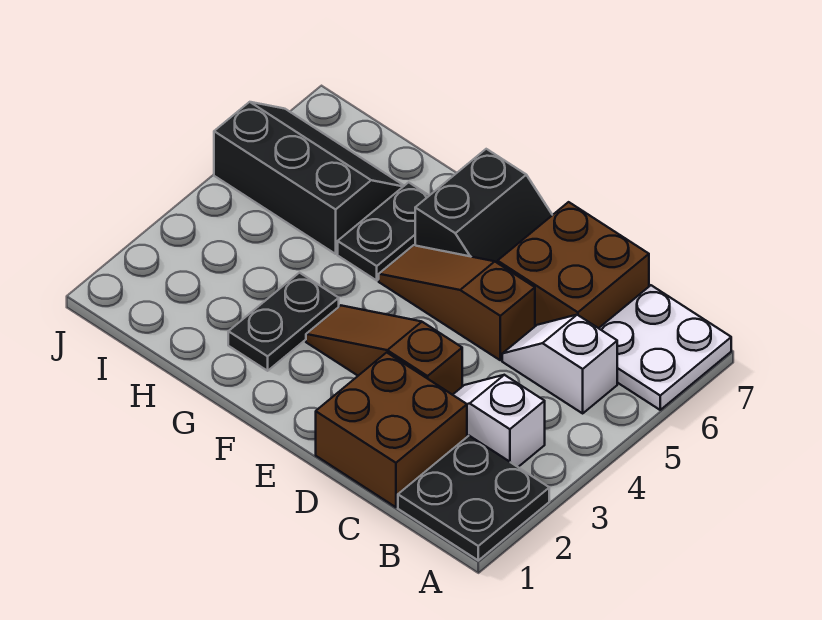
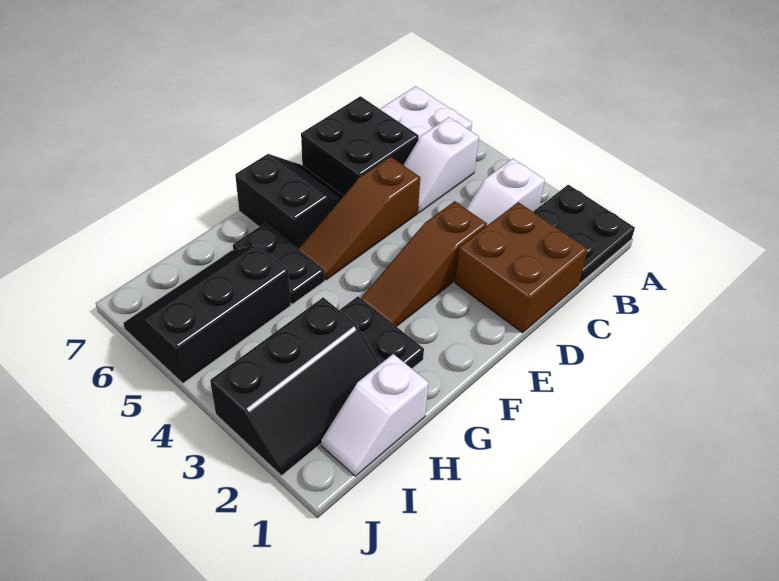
brown brick C6:D7 level 1 -> black brick C6:D7 level 1
none -> white slope H1:I1 level 1 top H
none -> black slope H2:J3 level 1 top 3

